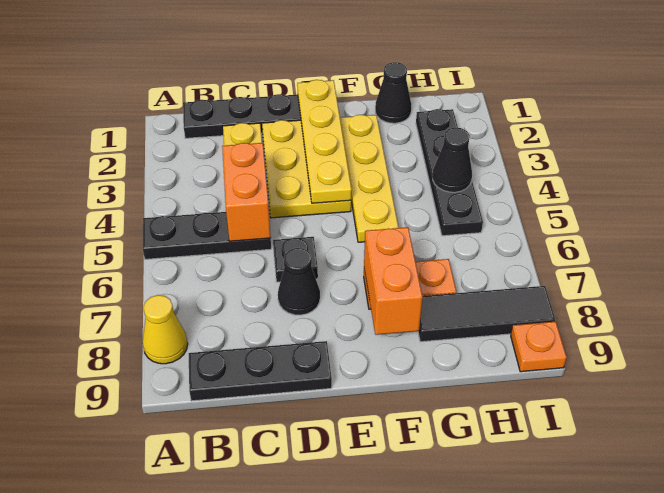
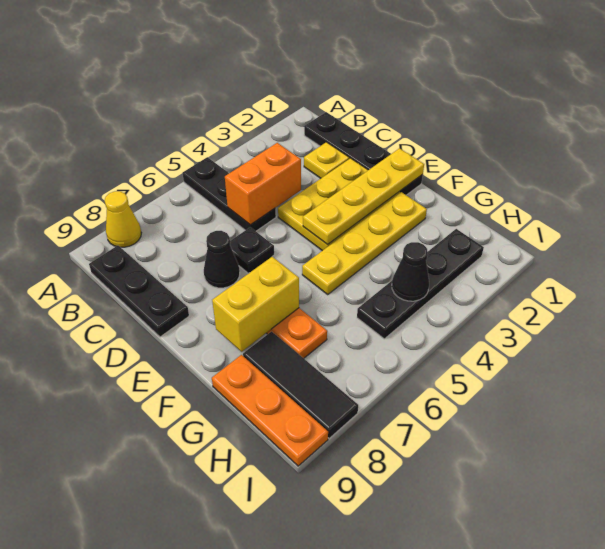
orange brick F7:F8 level 2 -> yellow brick F7:F8 level 2
black cone G1 level 1 -> none
orange plate I9 level 1 -> orange plate G9:I9 level 1

